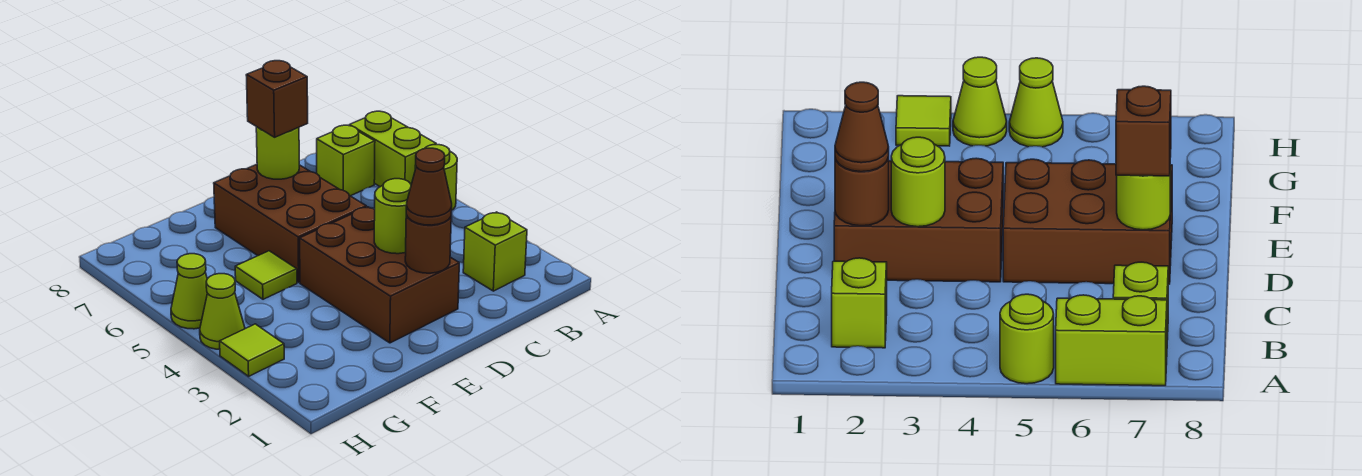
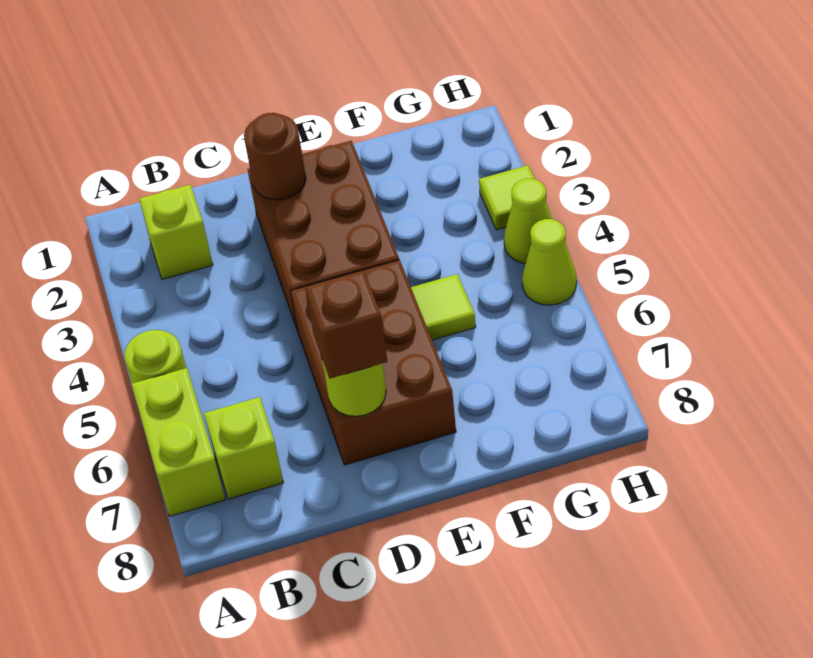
brown cone D2 level 3 -> none
lime round brick D3 level 2 -> none

